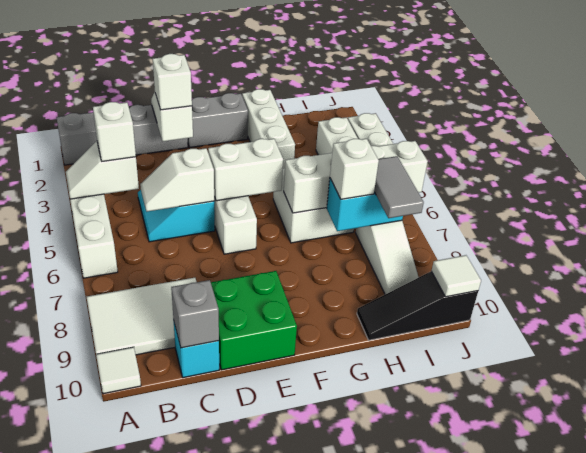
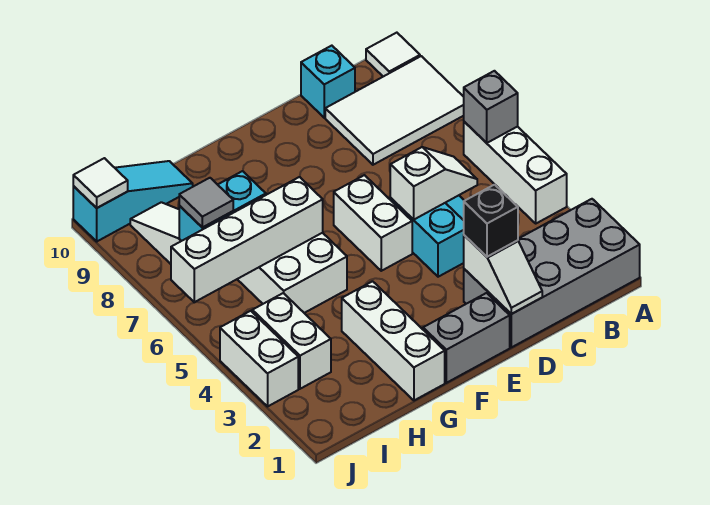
grey brick A1:D1 level 1 -> grey brick A1:D2 level 1
white slope A4:B4 level 2 top B -> none
white brick B4 level 3 -> none
grey brick C10 level 2 -> grey brick A6 level 2
white brick D2 level 3 -> black brick D2 level 3
green brick D9:E10 level 1 -> none
white brick E5:F5 level 2 -> none
white brick H7 level 3 -> none
black slope H10:J10 level 1 top J -> cyan slope H10:J10 level 1 top J
grey tile I7:I8 level 3 -> grey tile I7 level 3

